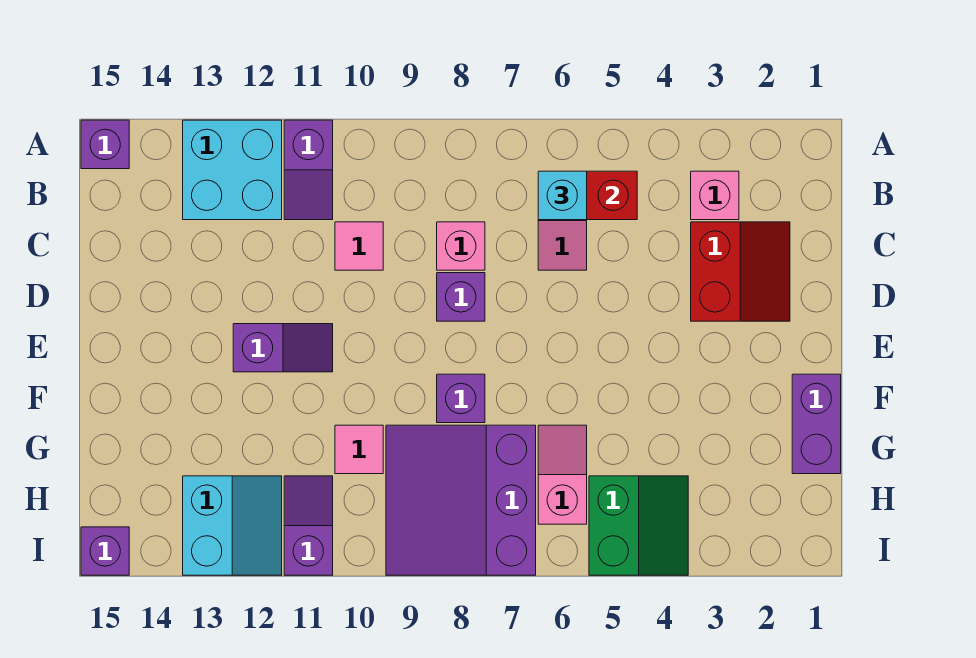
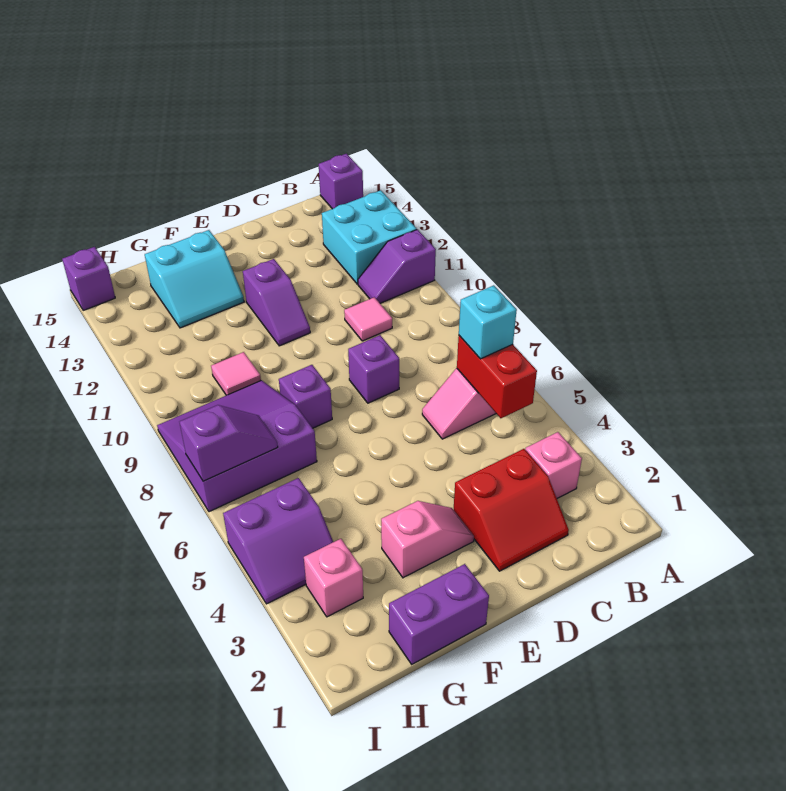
pink brick C8 level 1 -> pink brick H3 level 1
pink slope G6:H6 level 1 top H -> pink slope E3:F3 level 1 top F
green slope H4:I5 level 1 top 5 -> purple slope H4:I5 level 1 top 5
purple slope H11:I11 level 1 top I -> purple slope H7:I7 level 2 top I
cyan slope H12:I13 level 1 top 13 -> cyan slope F13:G14 level 1 top 14

